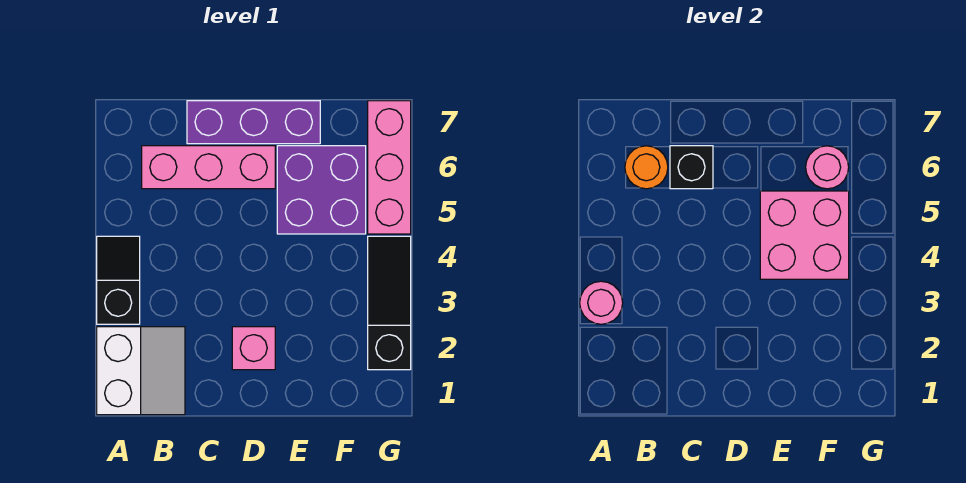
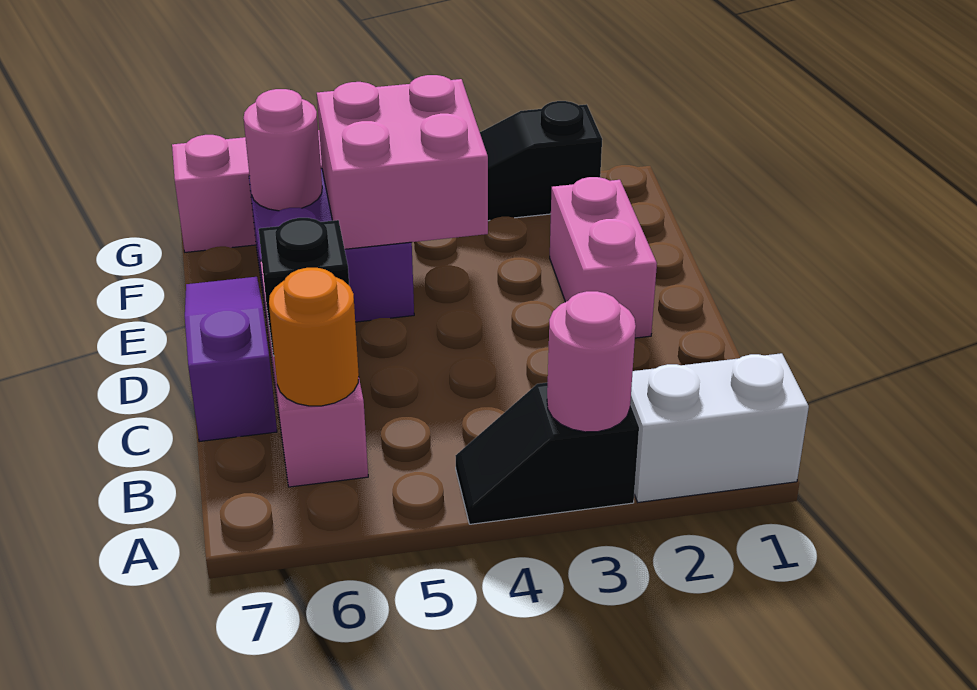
purple brick C7:E7 level 1 -> purple slope C7:E7 level 1 top C
pink brick D2 level 1 -> pink brick D2:E2 level 1

